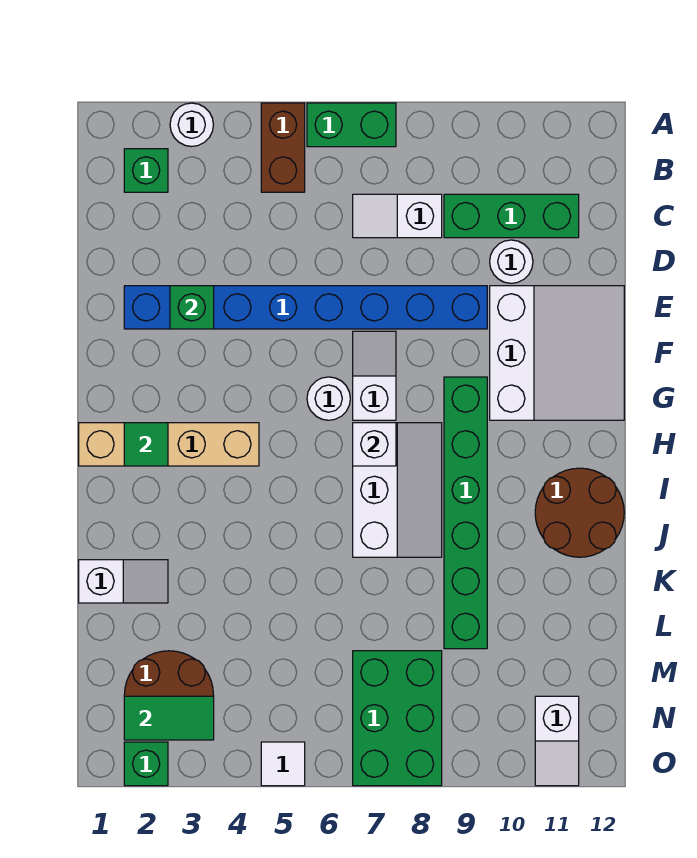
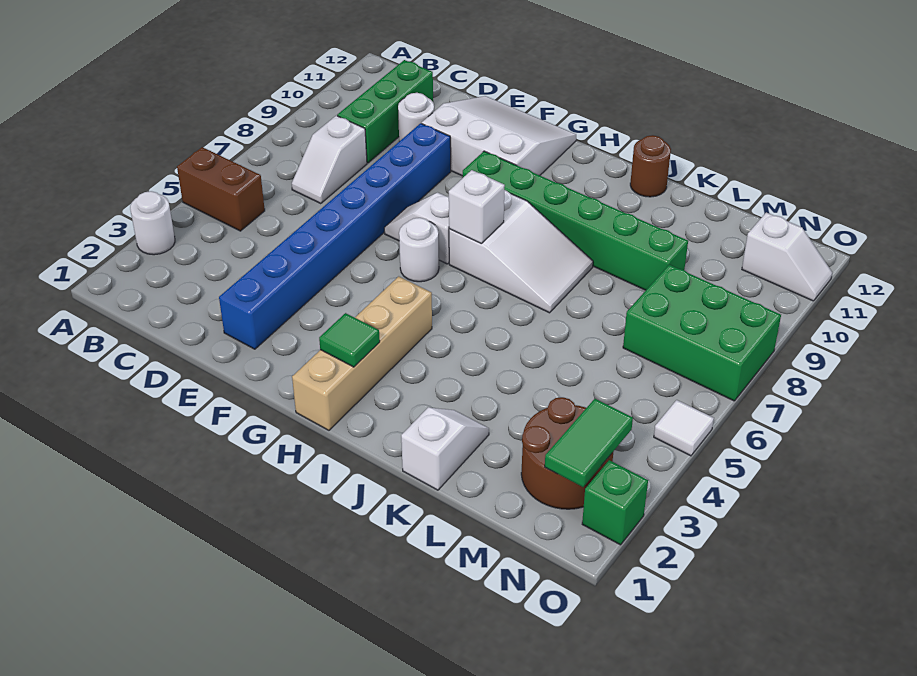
green brick A6:A7 level 1 -> none
green brick B2 level 1 -> none
green brick E3 level 2 -> none
white slope H7:J8 level 1 top 7 -> white slope H7:J8 level 1 top H
brown round brick I11:J12 level 1 -> brown round brick J12 level 1

